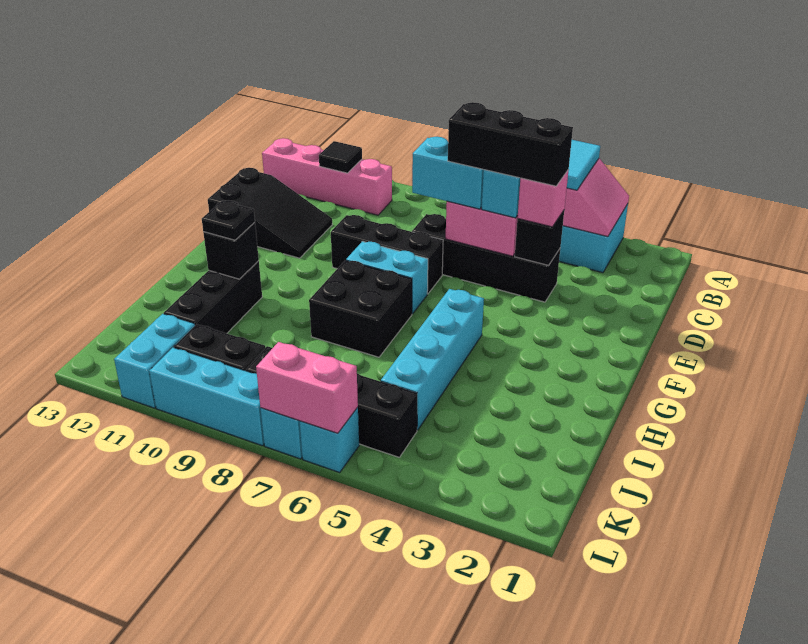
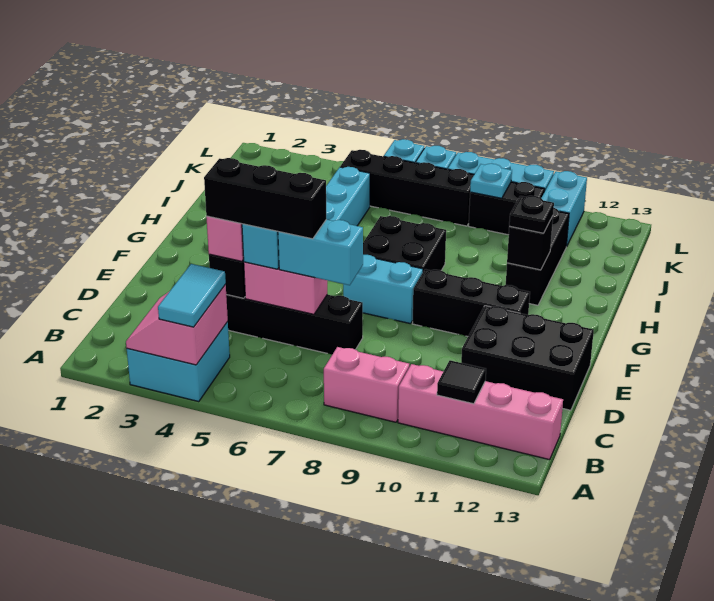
black slope D11:E13 level 1 top 13 -> black brick D11:E13 level 1
black brick E7:E9 level 1 -> black brick F9:F11 level 1
none -> cyan plate K9 level 2
pink brick L6:L7 level 2 -> pink brick B8:B9 level 1

